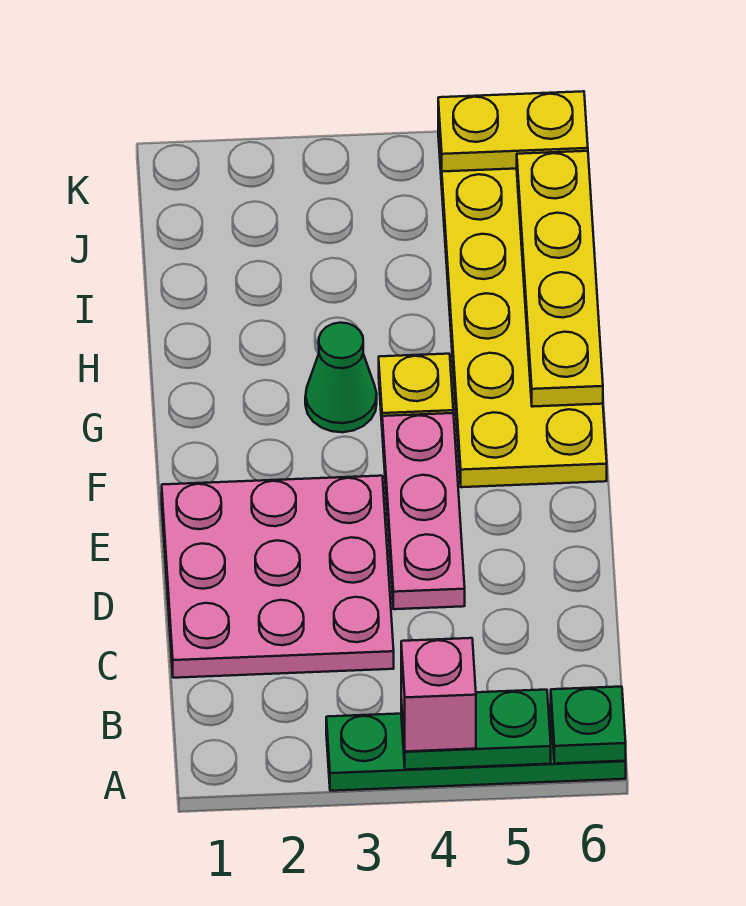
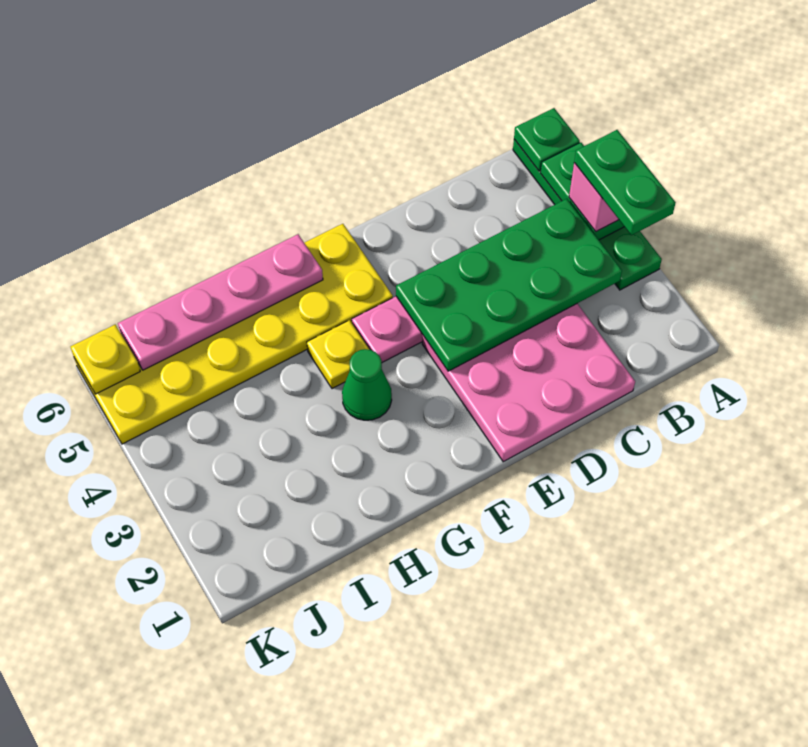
none -> green plate A3:A4 level 4
none -> green plate B3:E4 level 2
yellow plate G6:J6 level 2 -> pink plate G6:J6 level 2
yellow plate K5:K6 level 2 -> yellow plate K6 level 2

